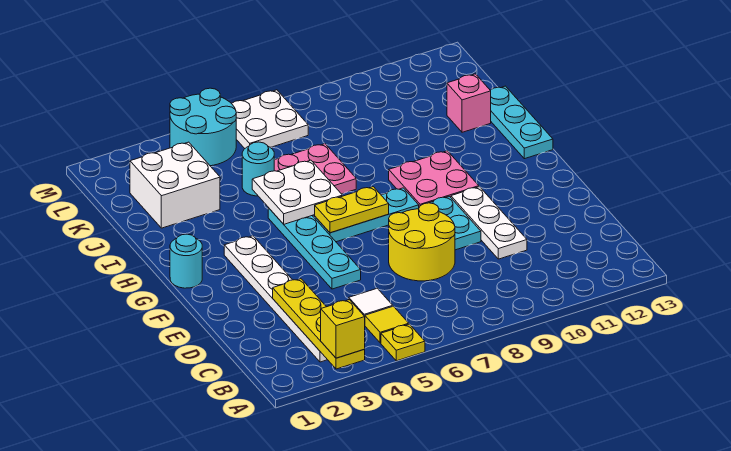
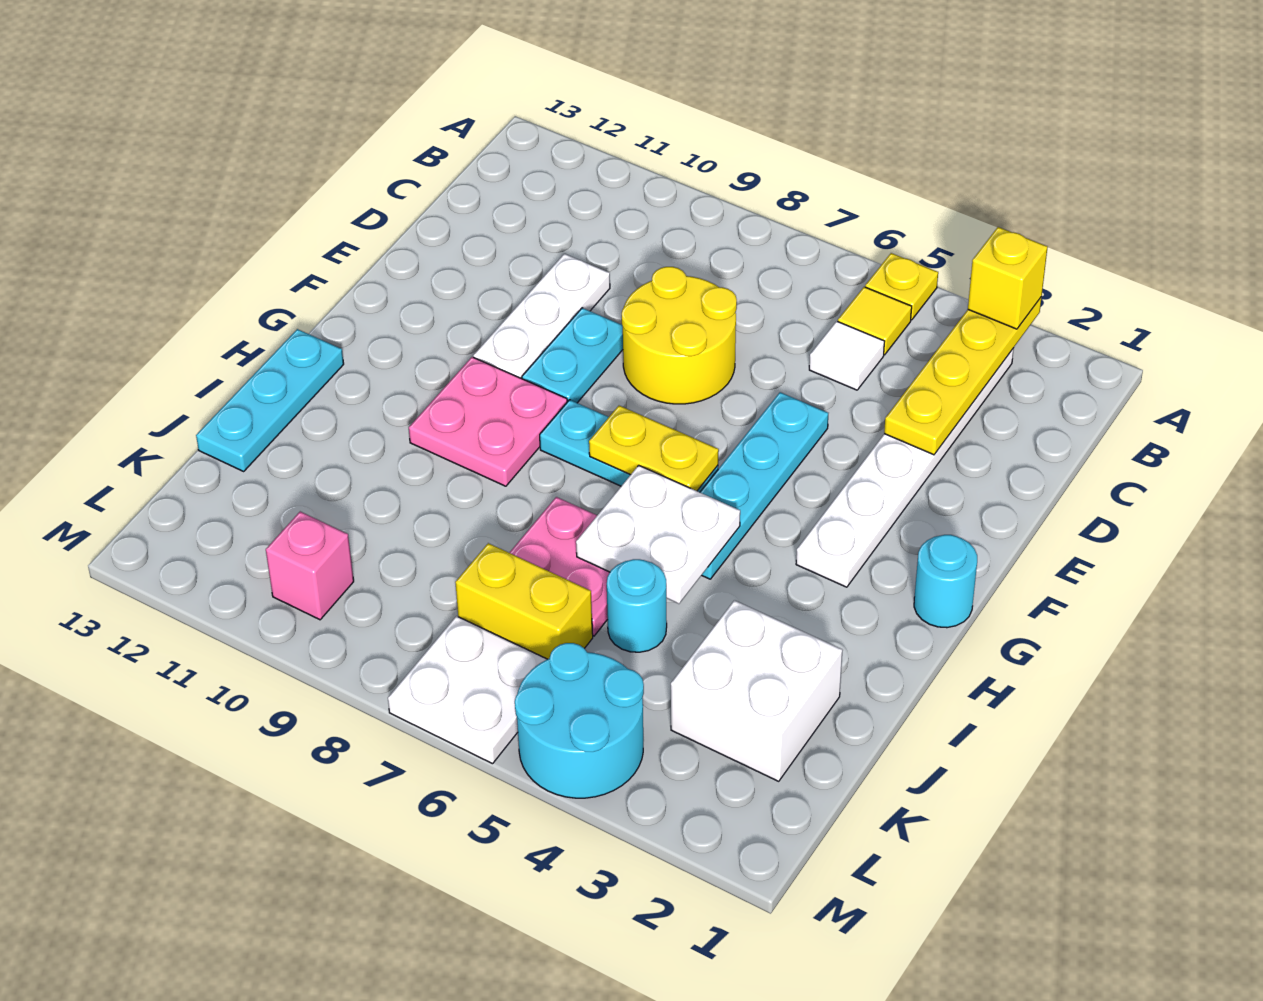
pink brick J12 level 1 -> pink brick L10 level 1
none -> yellow brick K6:K7 level 1

